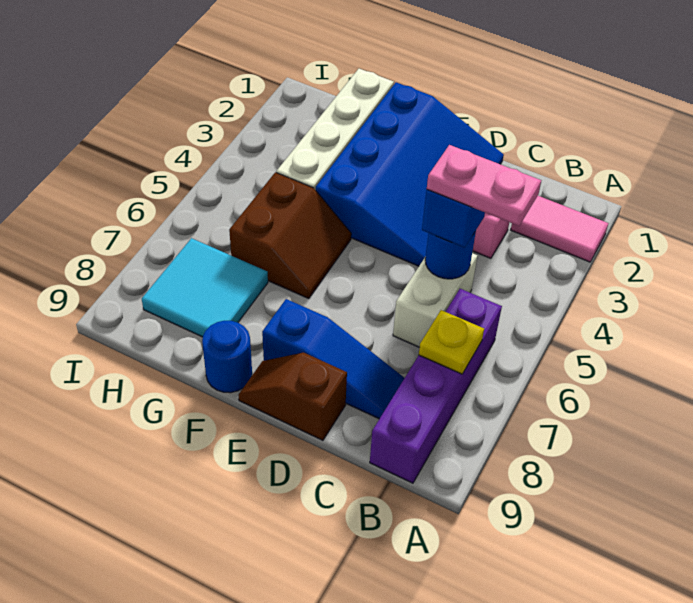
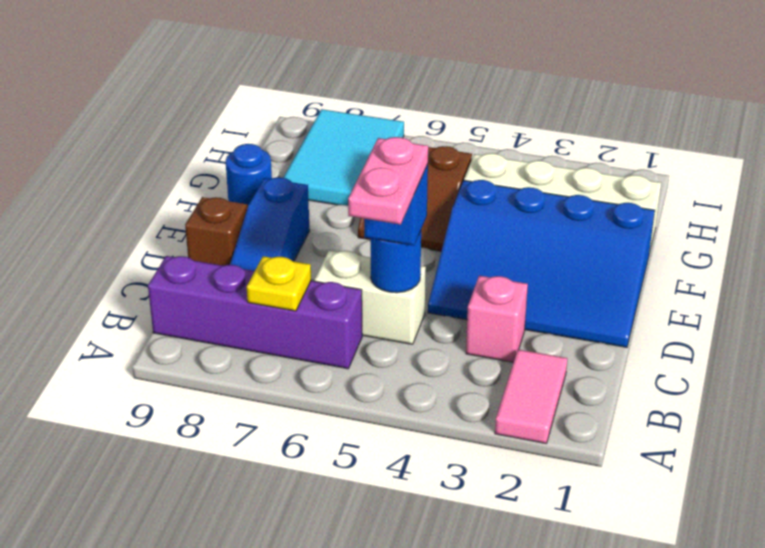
cyan tile G7:H8 level 1 -> cyan tile G7:I8 level 1

